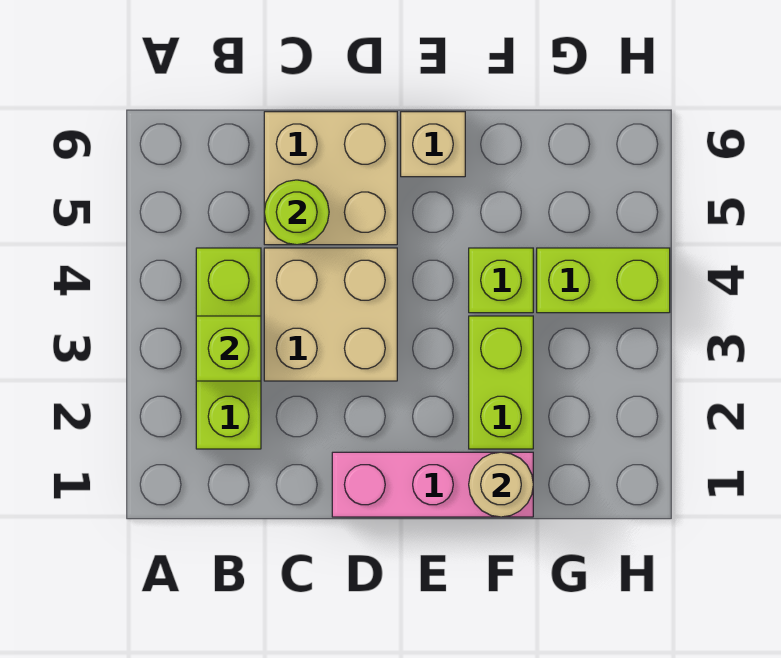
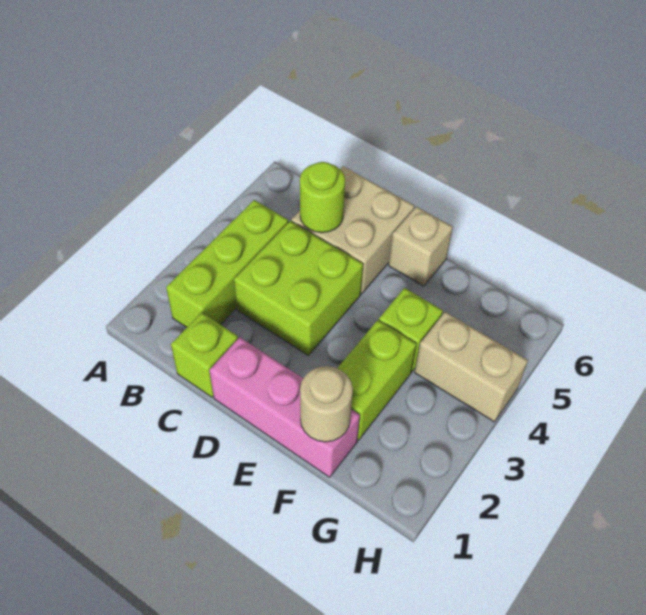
lime brick B3 level 2 -> lime brick C1 level 1
tan brick C3:D4 level 1 -> lime brick C3:D4 level 1
lime brick G4:H4 level 1 -> tan brick G4:H4 level 1

